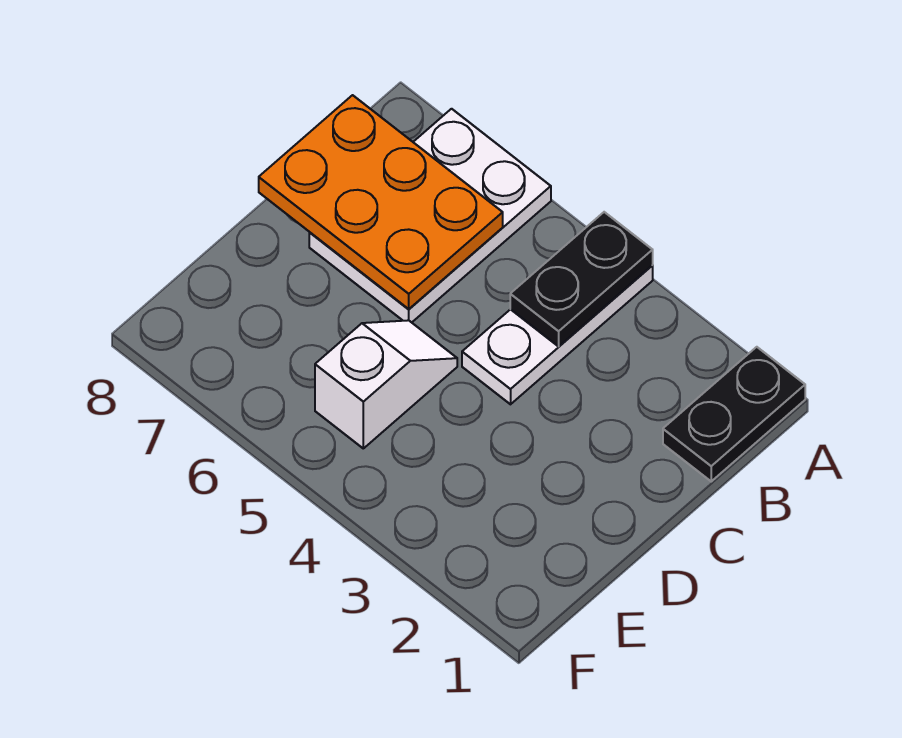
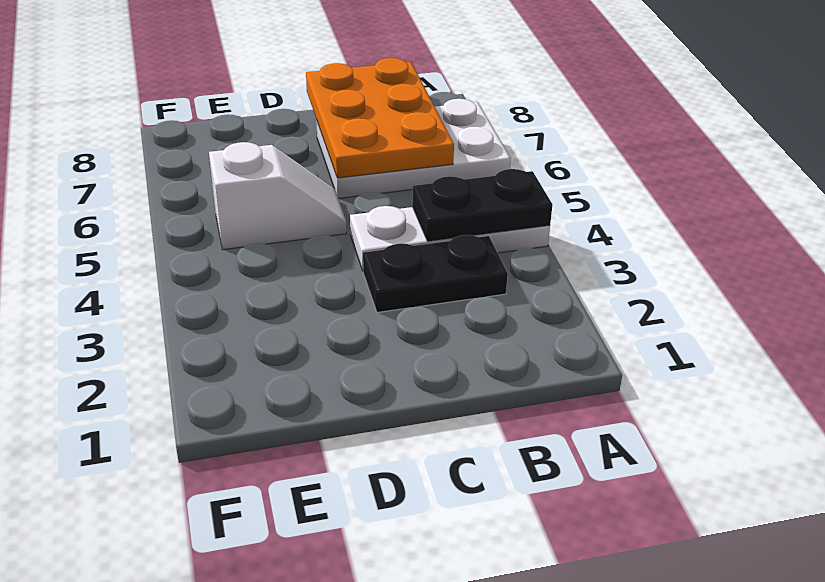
black plate A1:B1 level 1 -> black plate B3:C3 level 1

